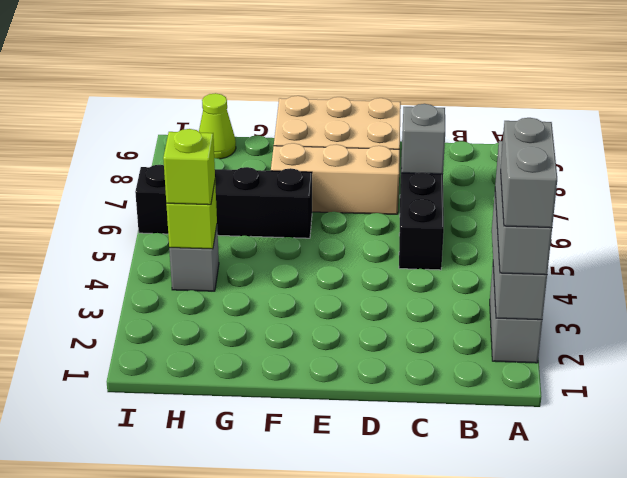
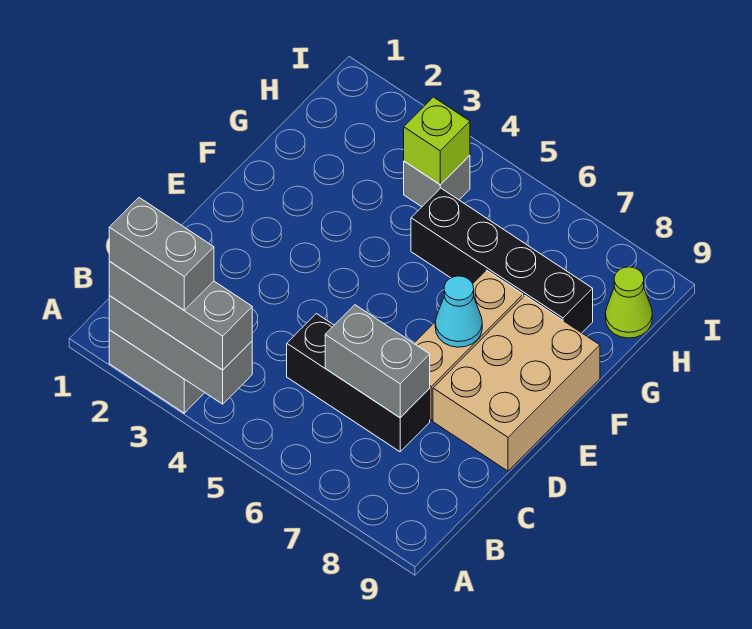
grey brick C7 level 2 -> grey brick C6:C7 level 2
none -> cyan cone E7 level 2
black brick F6:I6 level 1 -> black brick G5:G8 level 1
lime brick H4 level 3 -> none

